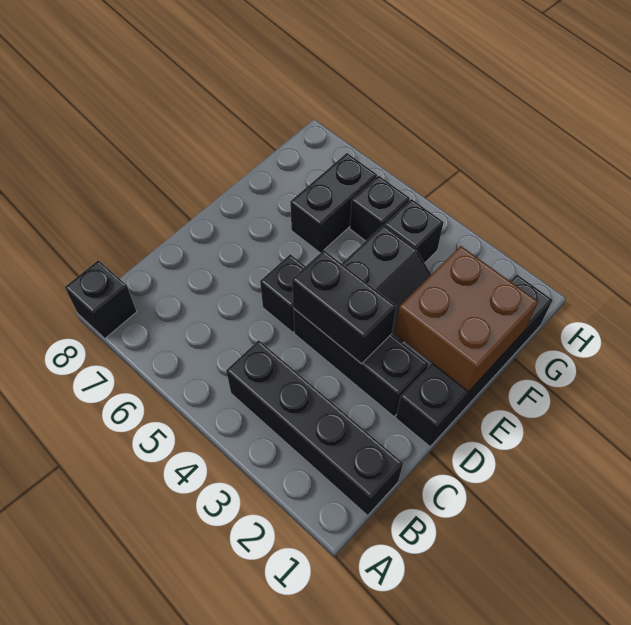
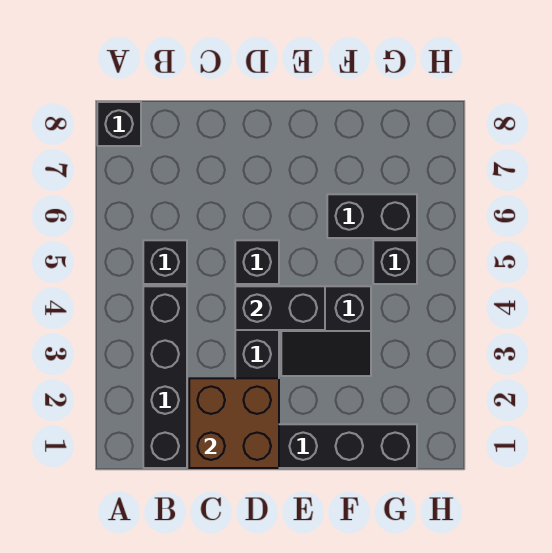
black brick D3:D4 level 2 -> black brick D4:E4 level 2
brown brick E1:F2 level 2 -> brown brick C1:D2 level 2
black brick G4 level 1 -> black brick B5 level 1

